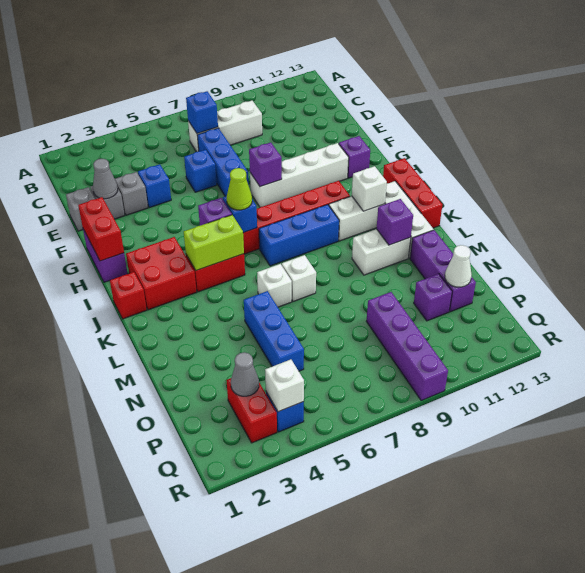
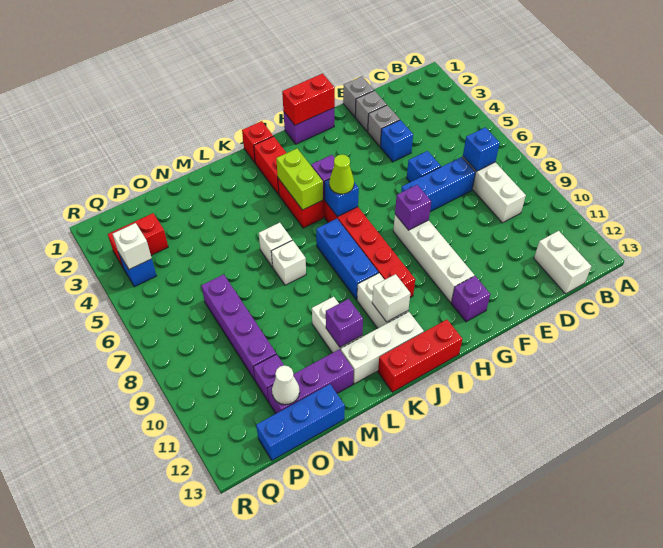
none -> white brick C12:C13 level 1
grey cone E2 level 2 -> none
red brick I2:J3 level 1 -> red brick J2:J3 level 1
blue brick M5:O5 level 1 -> blue brick N13:P13 level 1
purple brick O9:R9 level 1 -> purple brick O7:O10 level 1
grey cone P3 level 2 -> none

